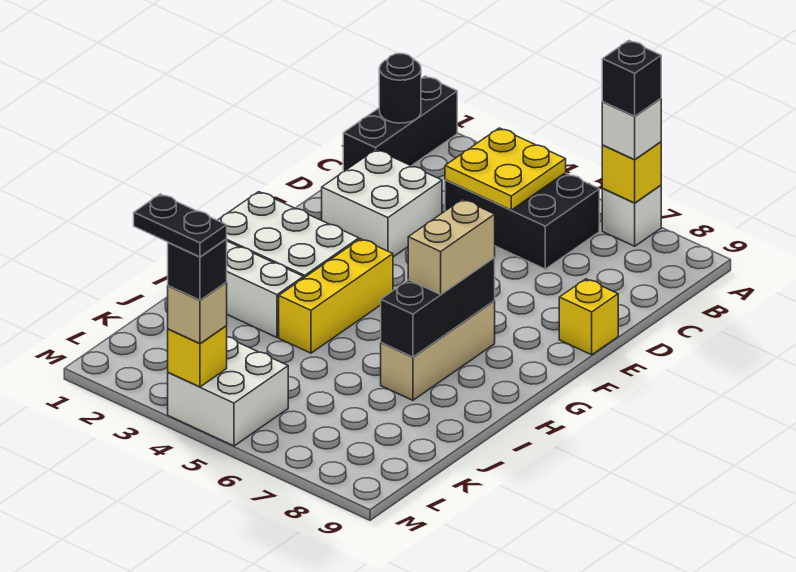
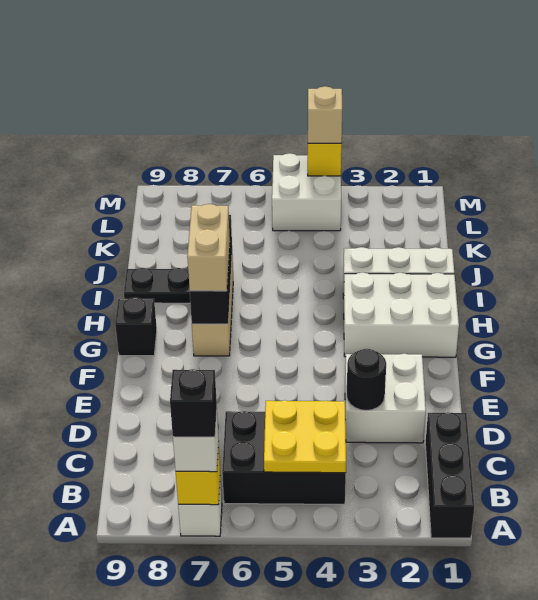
black round brick B1 level 2 -> black round brick D3 level 2
yellow brick E9 level 1 -> none
yellow brick G4:I4 level 1 -> none
black plate M3:M4 level 5 -> black plate I8:I9 level 1
black brick M4 level 4 -> black brick G9 level 1

